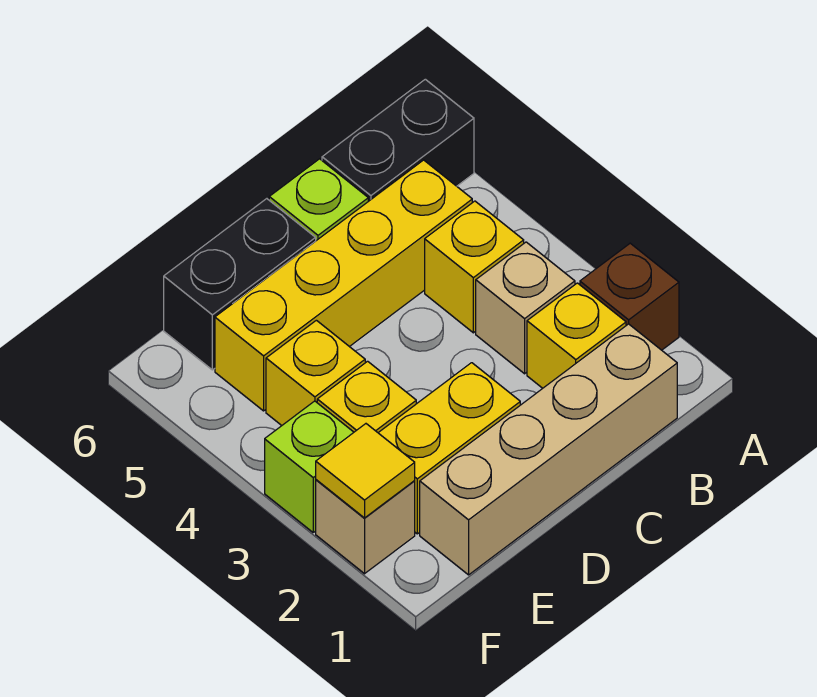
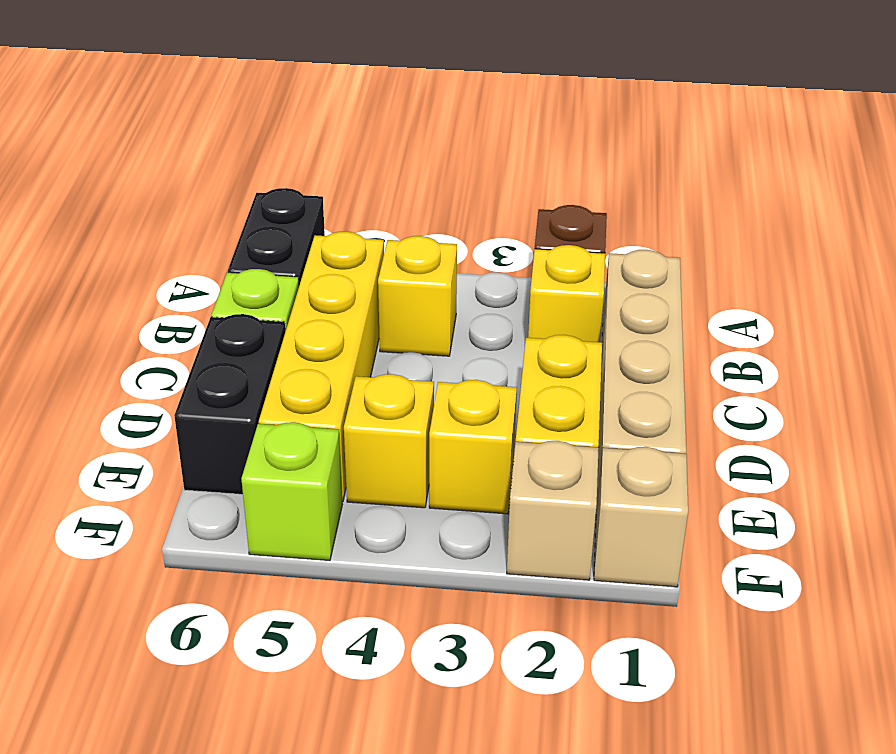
tan brick B3 level 1 -> tan brick F1 level 1
yellow tile F2 level 2 -> none
lime brick F3 level 1 -> lime brick F5 level 1

